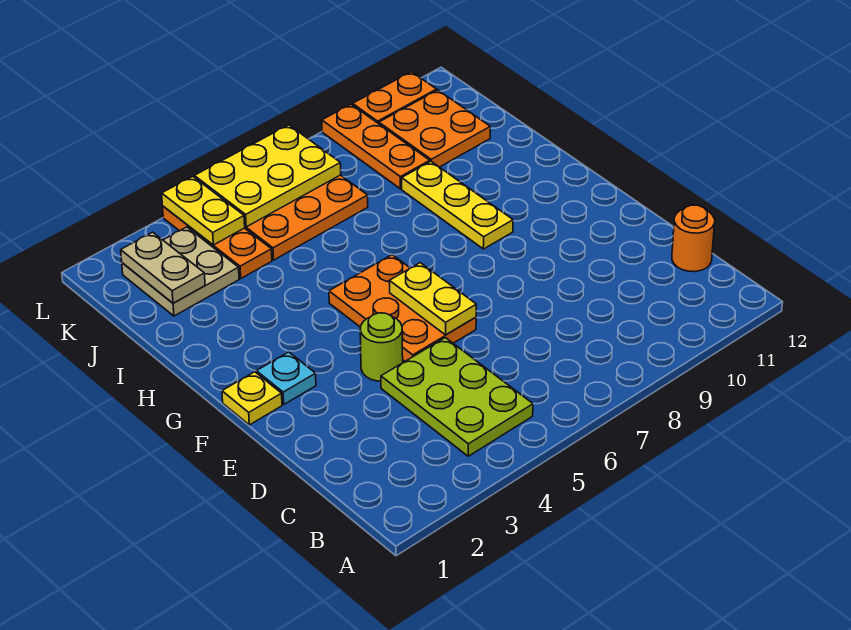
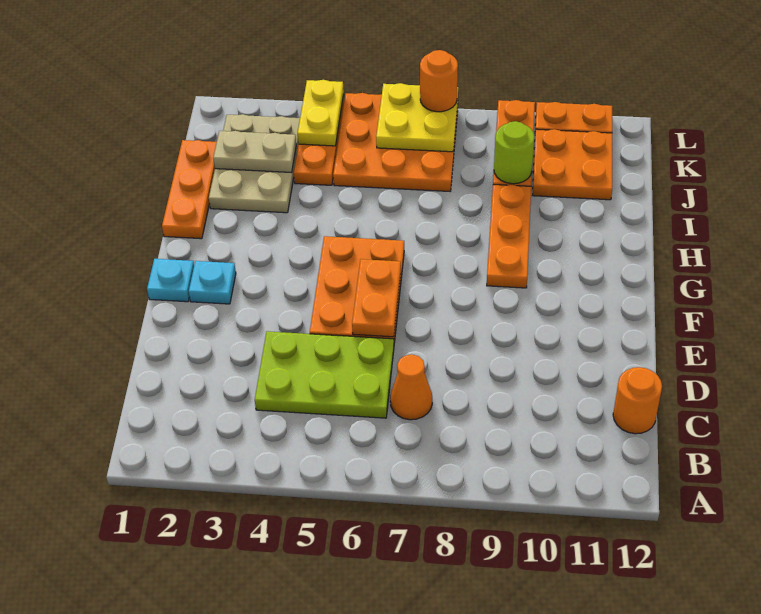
lime plate B4:D5 level 1 -> lime plate C4:D6 level 1
none -> orange cone C7 level 1
lime round brick E4 level 1 -> lime round brick J9 level 2
yellow plate E6:F6 level 2 -> orange plate E6:F6 level 2
yellow plate F1 level 1 -> cyan plate F1 level 1
yellow plate G9:I9 level 1 -> orange plate G9:I9 level 1
none -> orange plate H1:J1 level 1
tan plate J2:K3 level 1 -> tan plate I2:K3 level 1
tan plate J2:K2 level 2 -> tan plate J2:J3 level 2
yellow plate K5:L7 level 2 -> yellow plate K6:L7 level 2
none -> orange round brick L7 level 3

